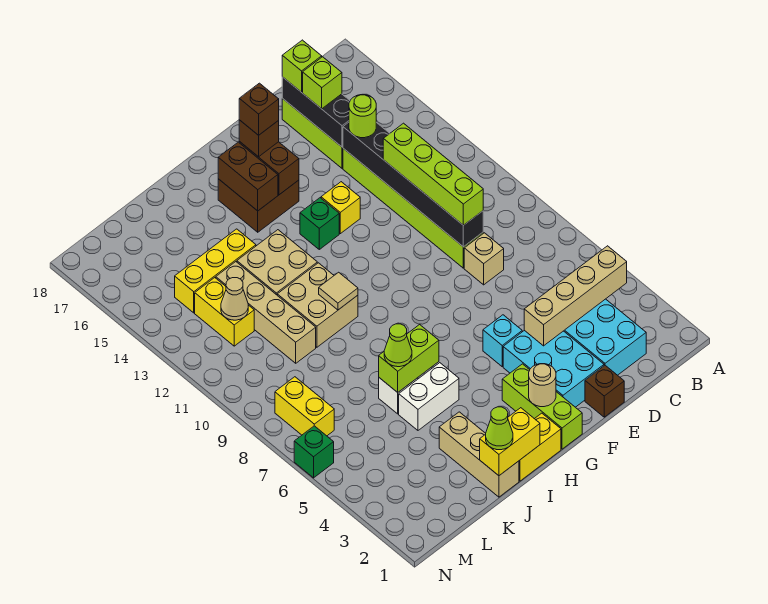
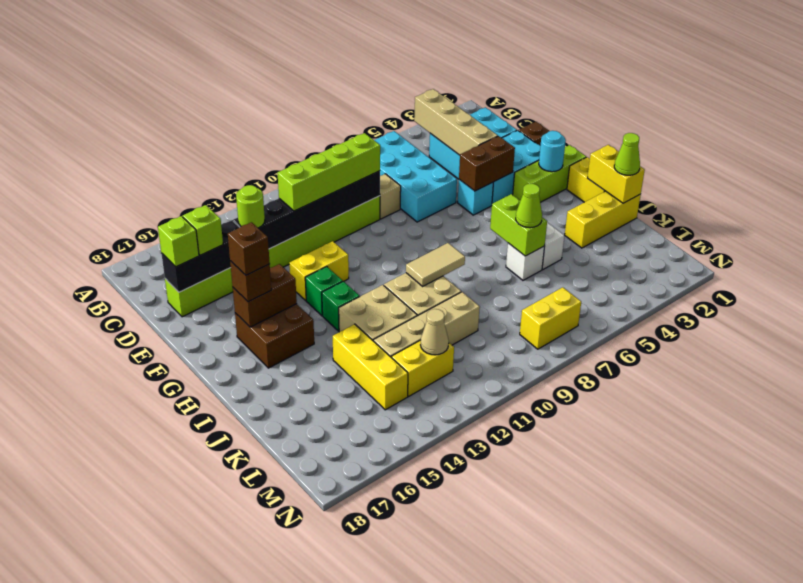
none -> cyan brick B6:E7 level 1
yellow brick F13 level 1 -> yellow brick F12:F13 level 1
tan round brick G2 level 2 -> cyan round brick G2 level 2
brown brick H15:H16 level 2 -> brown brick F4:F5 level 2
tan tile I10 level 2 -> tan tile I9:I10 level 2
tan brick J1:J3 level 1 -> yellow brick J1:J3 level 1
green brick N6 level 1 -> green brick H13 level 1

